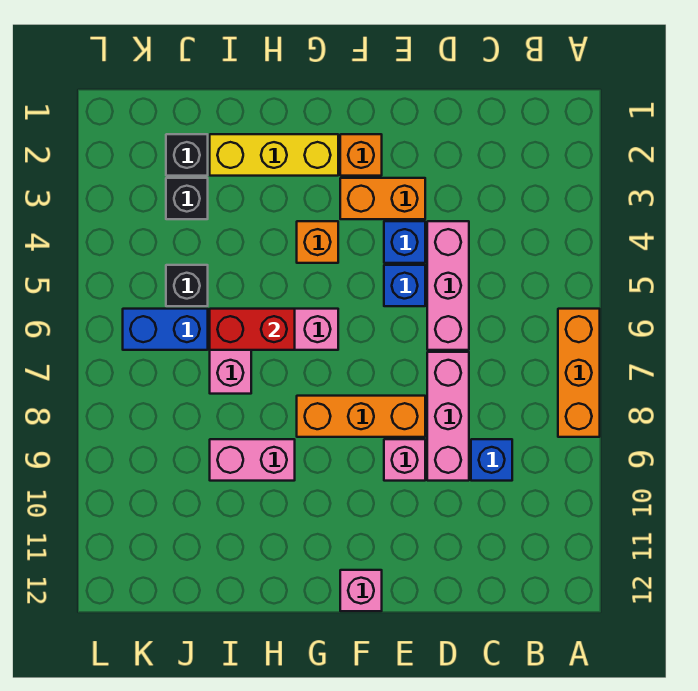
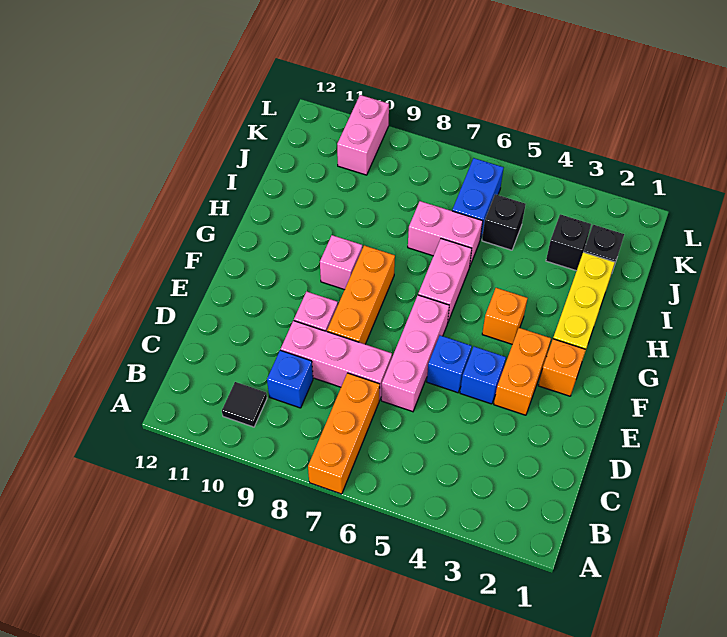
orange brick A6:A8 level 1 -> orange brick A7:C7 level 1
none -> black tile B10 level 1
pink brick D4:D6 level 1 -> pink brick D6:F6 level 1
pink brick F12 level 1 -> pink brick G9 level 1
red brick H6:I6 level 2 -> none
pink brick H9:I9 level 1 -> pink brick K10:L10 level 1

